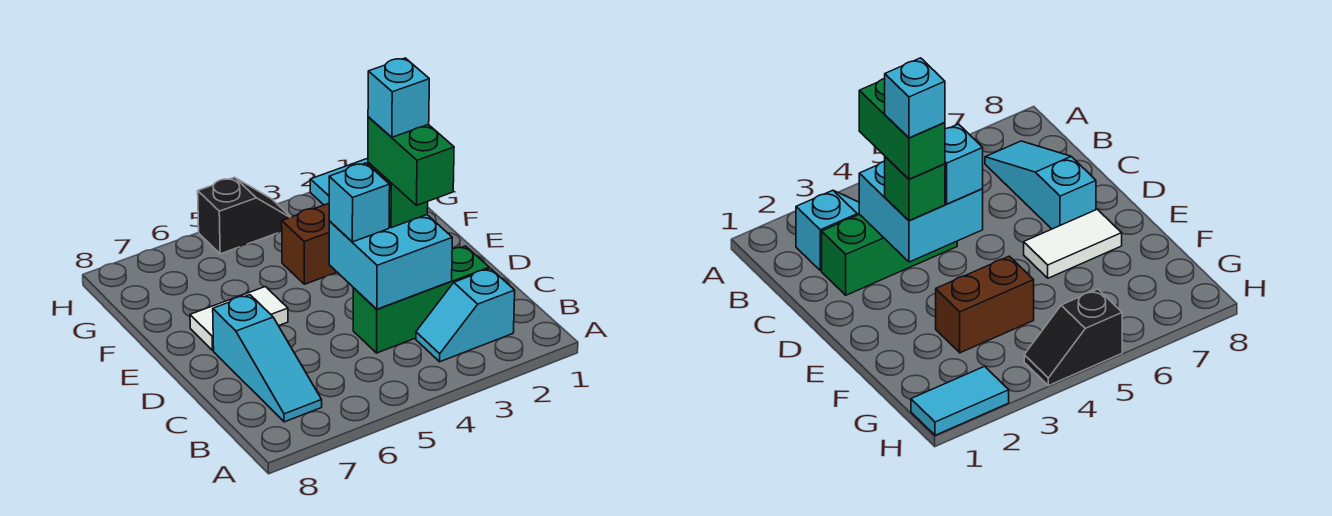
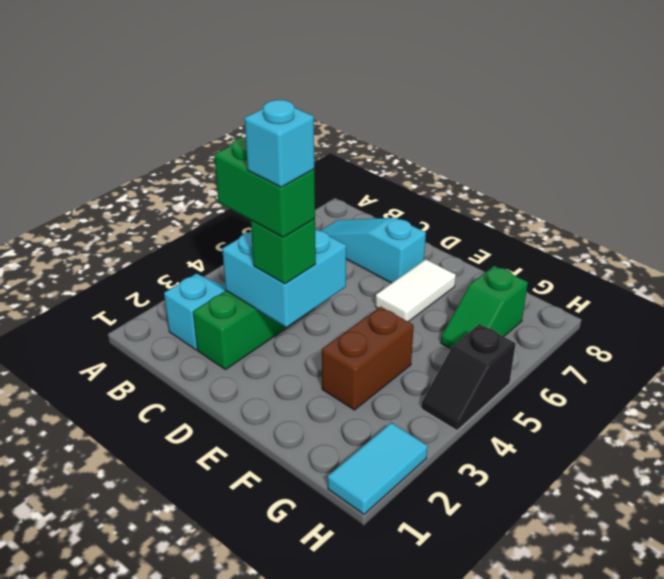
cyan brick D4 level 3 -> none
none -> green slope G6:G7 level 1 top 7

